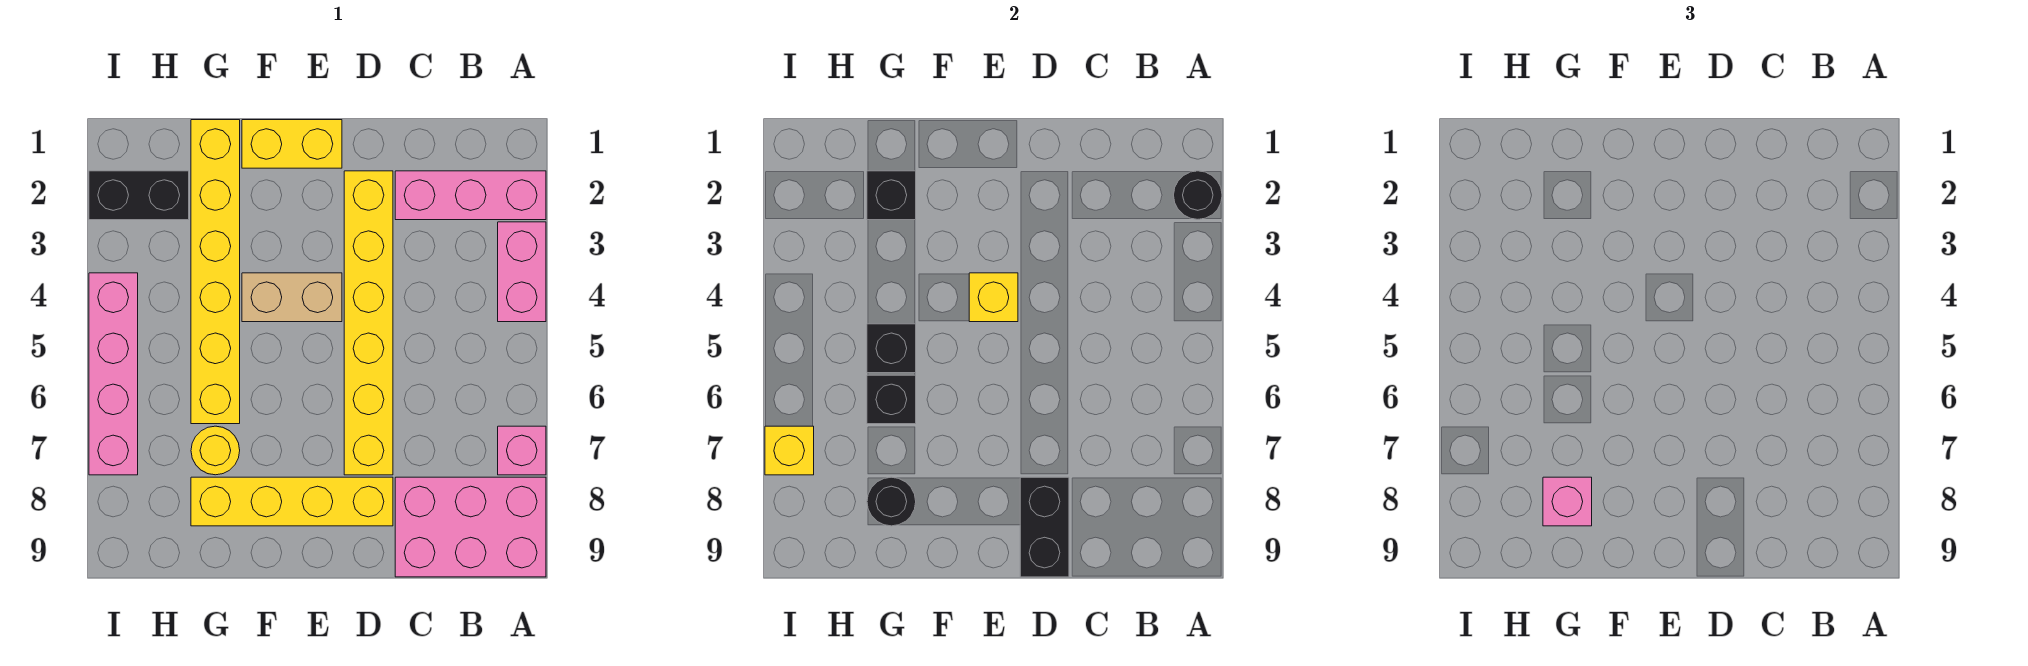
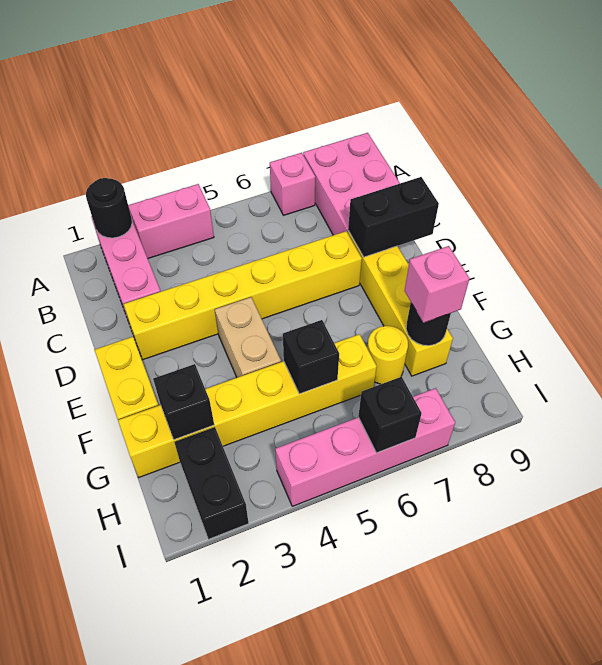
yellow brick E4 level 2 -> none
black brick G6 level 2 -> black brick I6 level 2
yellow brick I7 level 2 -> none

